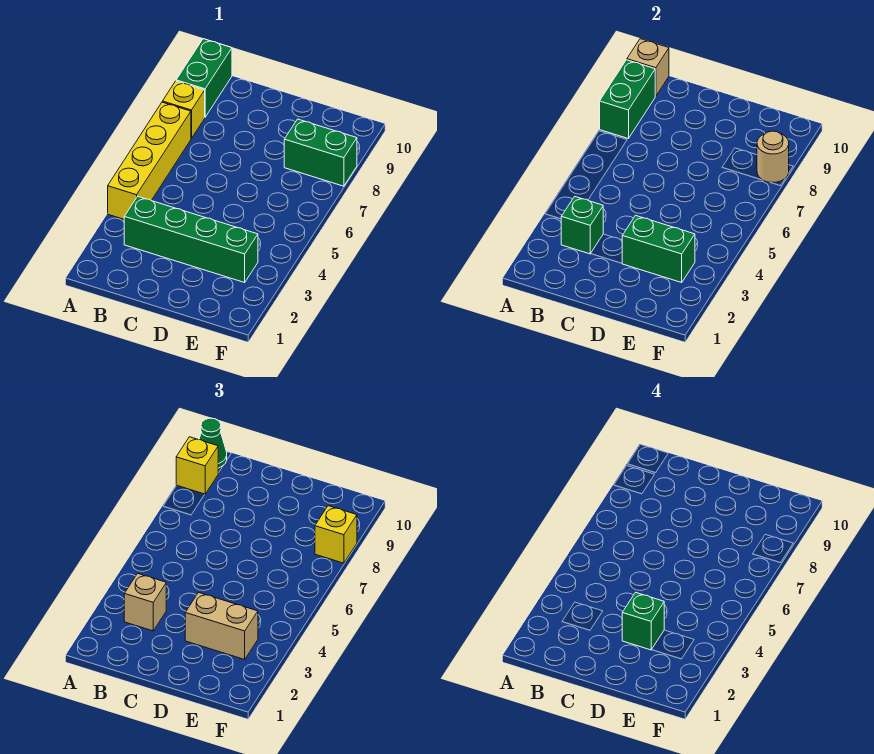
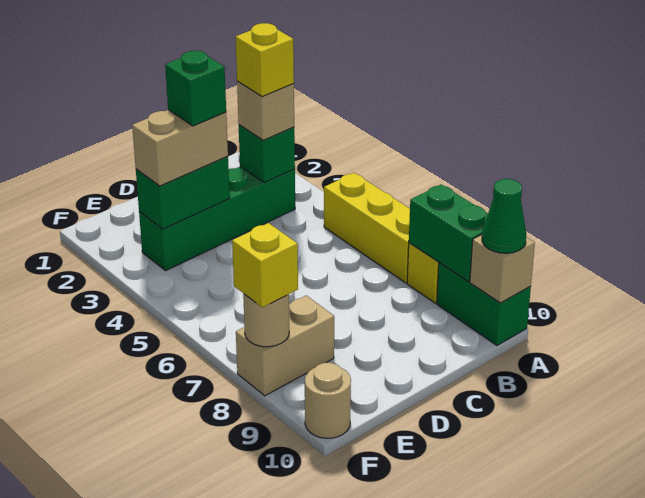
yellow brick A4:A7 level 1 -> yellow brick A5:A7 level 1
yellow brick A9 level 3 -> yellow brick B3 level 4
green brick E8:F8 level 1 -> tan brick E8:F8 level 1
none -> tan round brick F10 level 1

